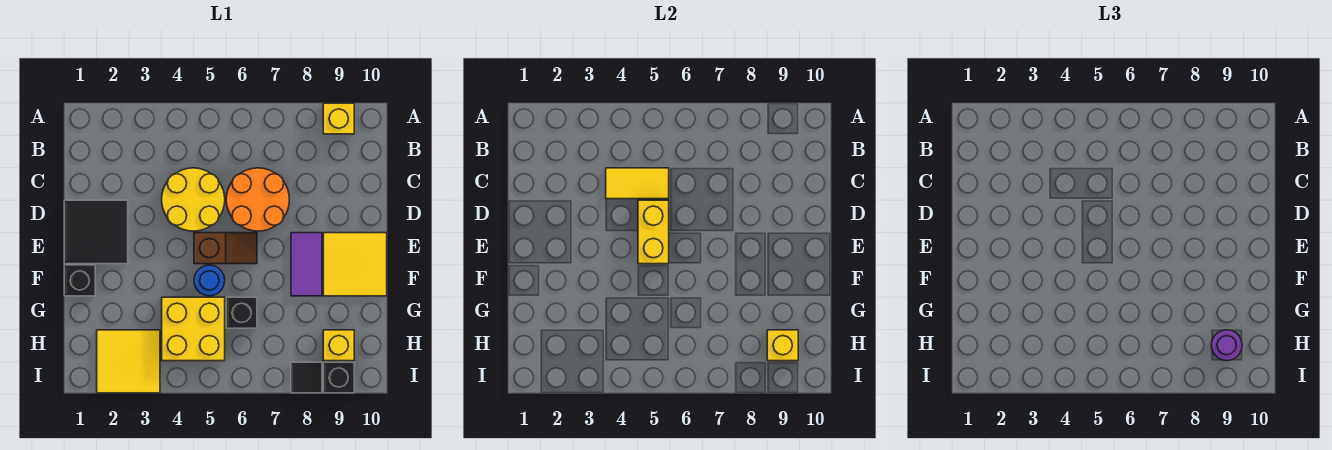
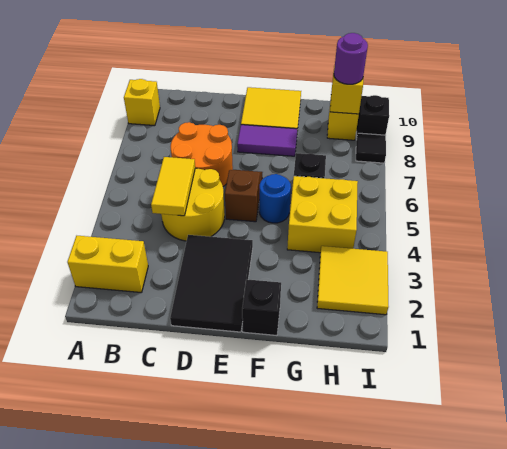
black tile D1:E2 level 1 -> black tile D1:E3 level 1
yellow brick D5:E5 level 2 -> yellow brick A2:B2 level 1

